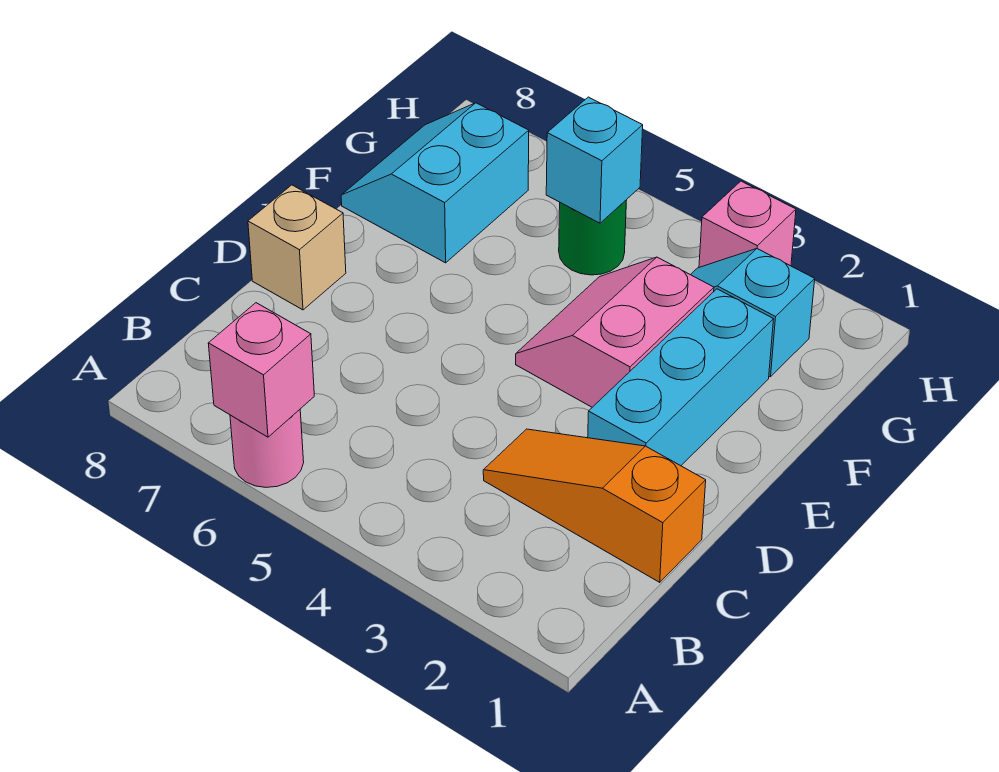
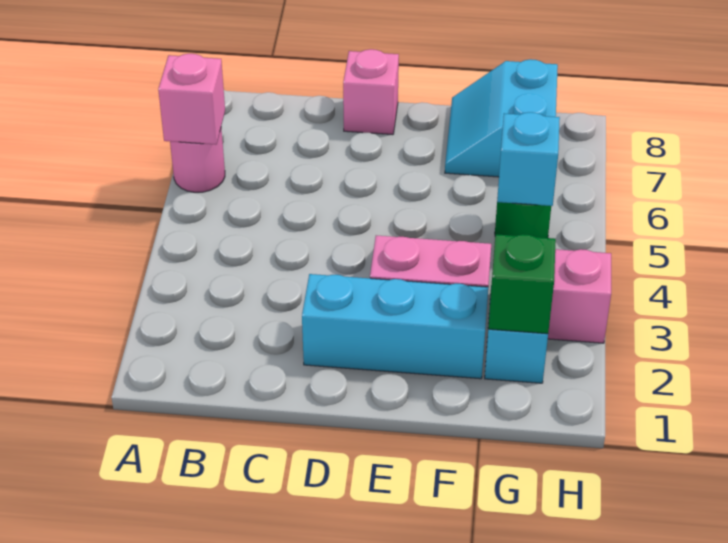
orange slope C1:C3 level 1 top 1 -> none
tan brick D8 level 1 -> pink brick D8 level 1
cyan slope F7:G8 level 1 top 7 -> cyan slope F7:G8 level 1 top G
none -> green brick G2 level 2

